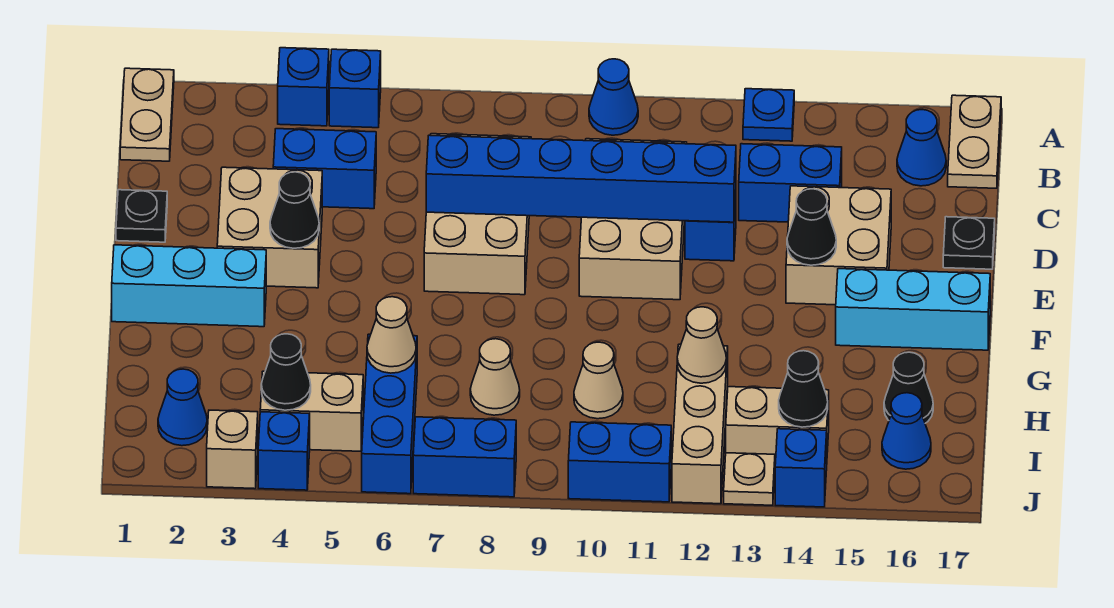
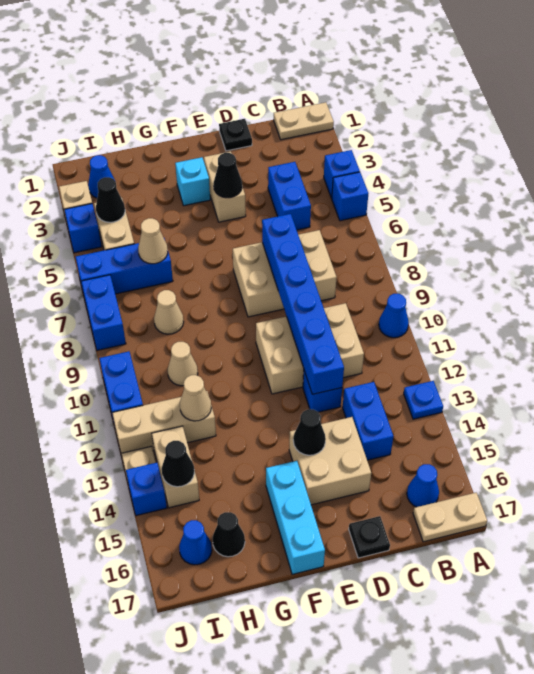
tan brick D3:E4 level 1 -> tan brick E3:E4 level 1
cyan brick F1:F3 level 1 -> cyan brick F3 level 1

